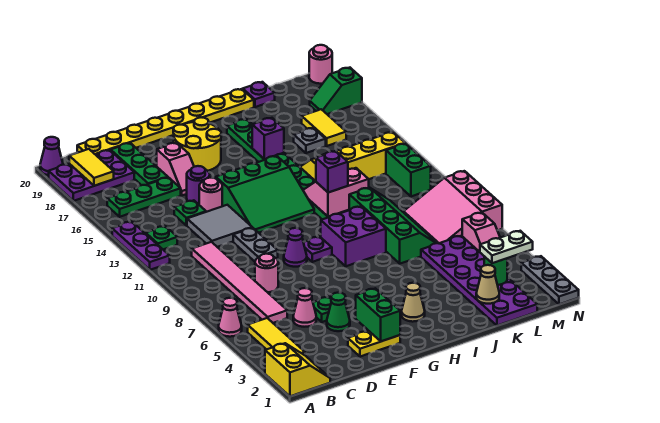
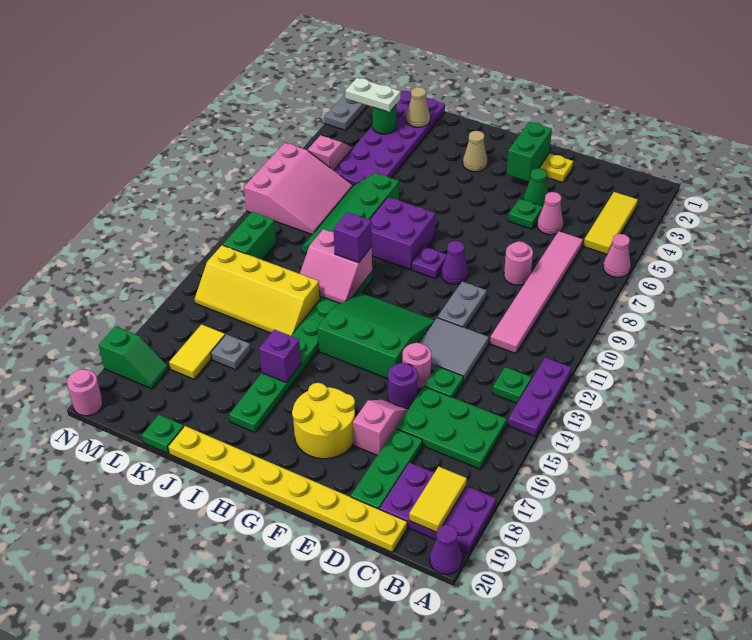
yellow slope A1:B2 level 1 top A -> none
green plate B16:D16 level 1 -> green plate B15:D16 level 1
purple plate K20 level 1 -> green plate K20 level 1

